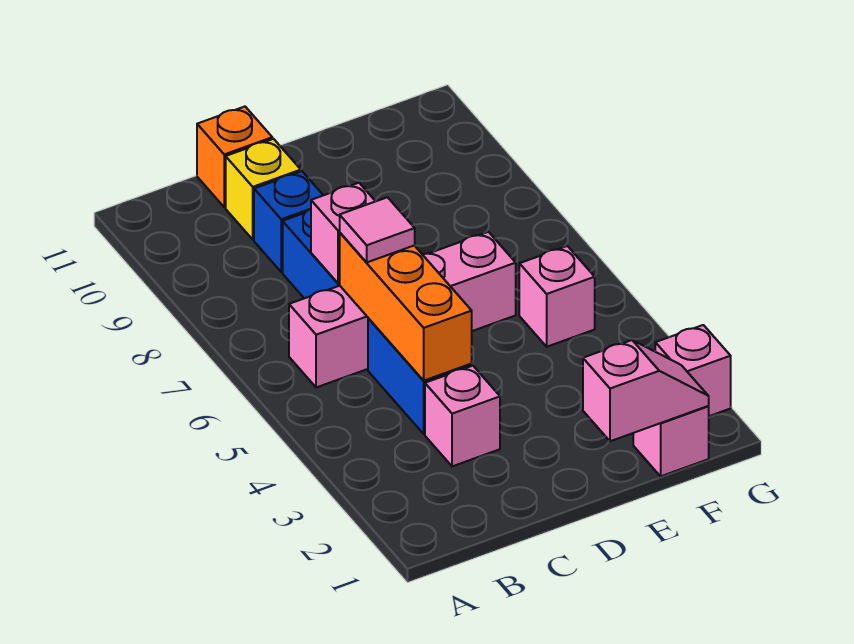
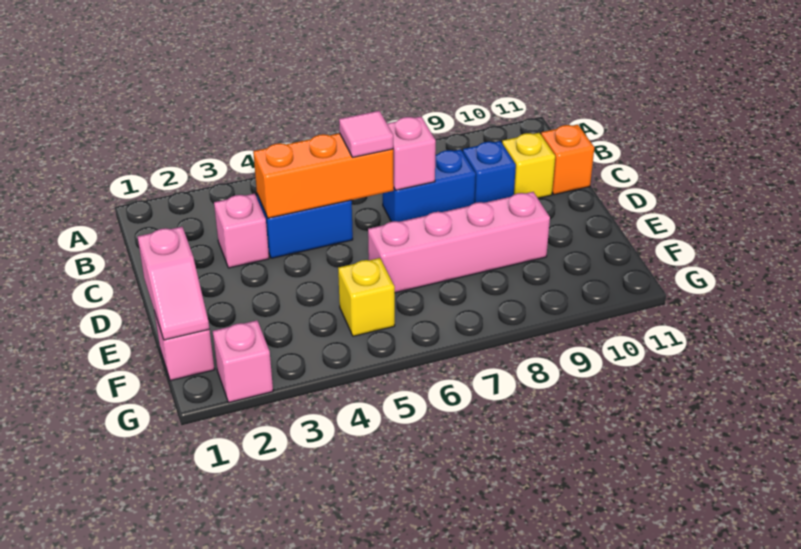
pink brick B6:E6 level 1 -> pink brick E6:E9 level 1
pink brick F5 level 1 -> yellow brick F5 level 1

